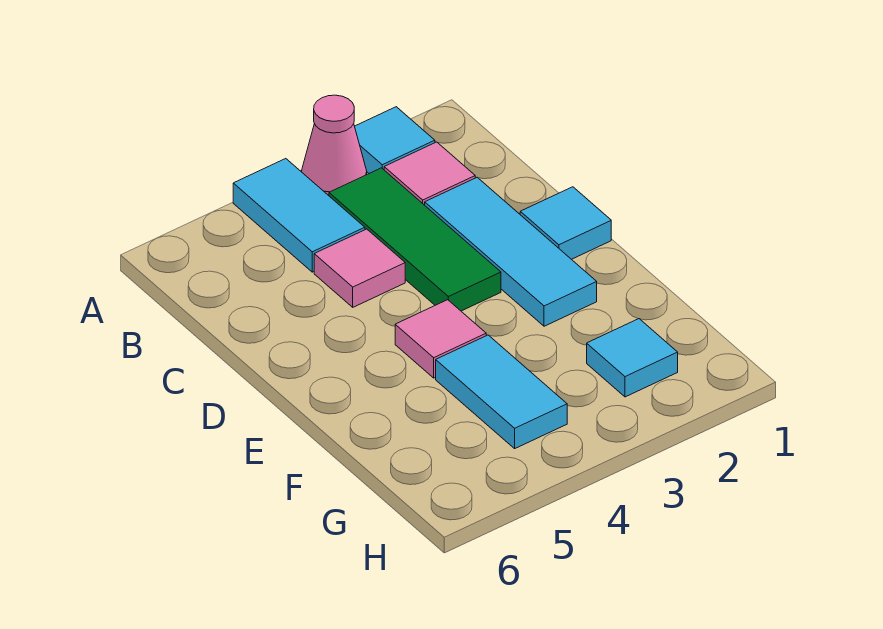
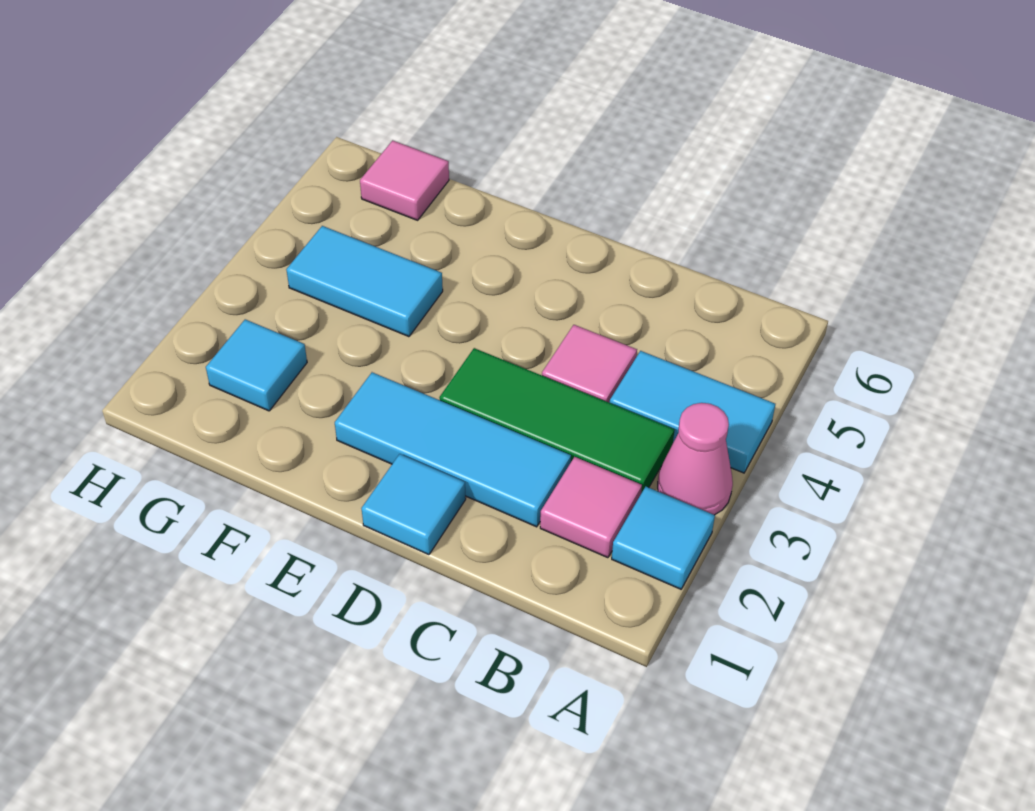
pink tile E4 level 1 -> pink tile G6 level 1

